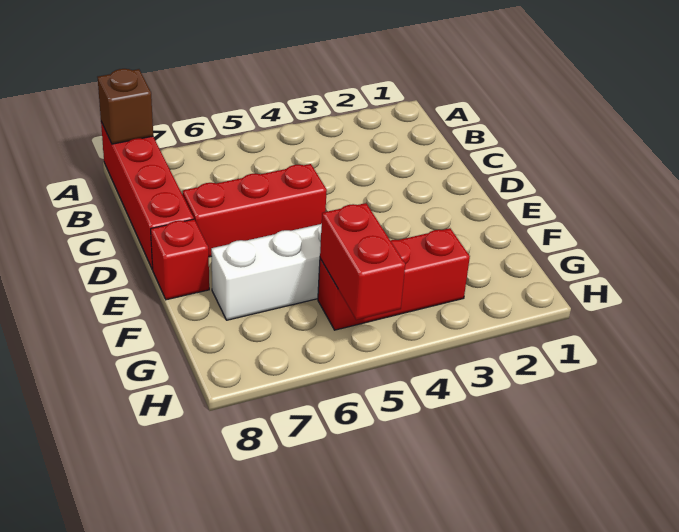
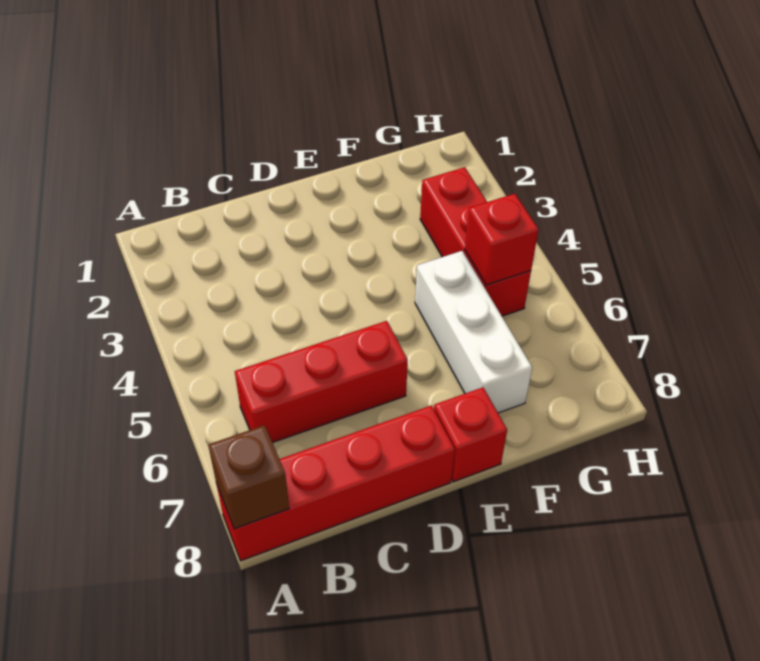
red brick D5:D7 level 1 -> red brick B6:D6 level 1
red brick G5:H5 level 2 -> red brick G5 level 2

